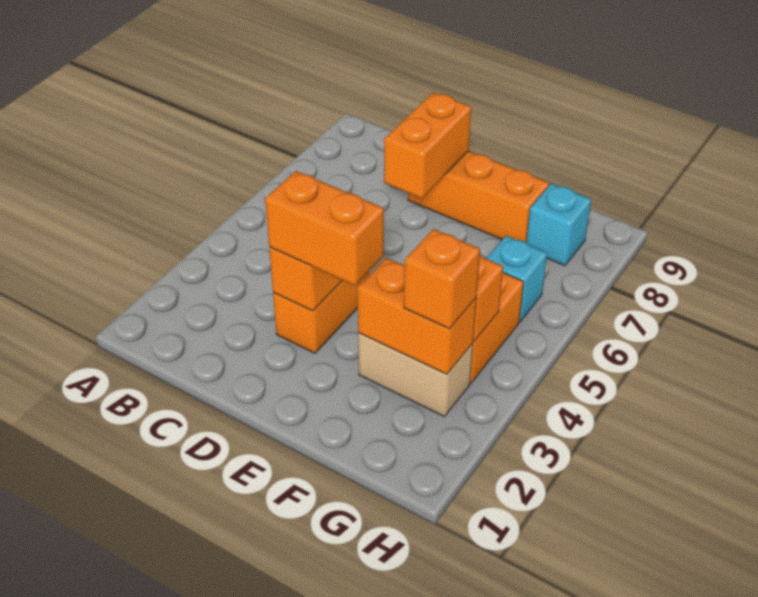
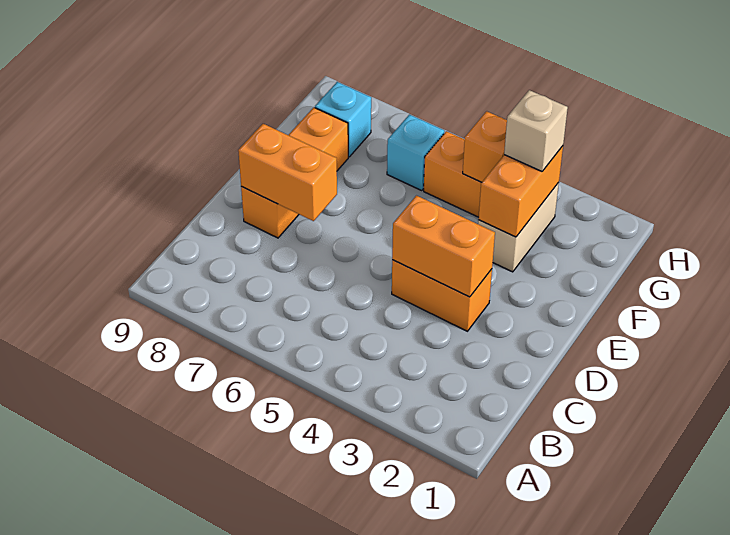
orange brick D3:E3 level 3 -> none
orange brick G3 level 3 -> tan brick G3 level 3

